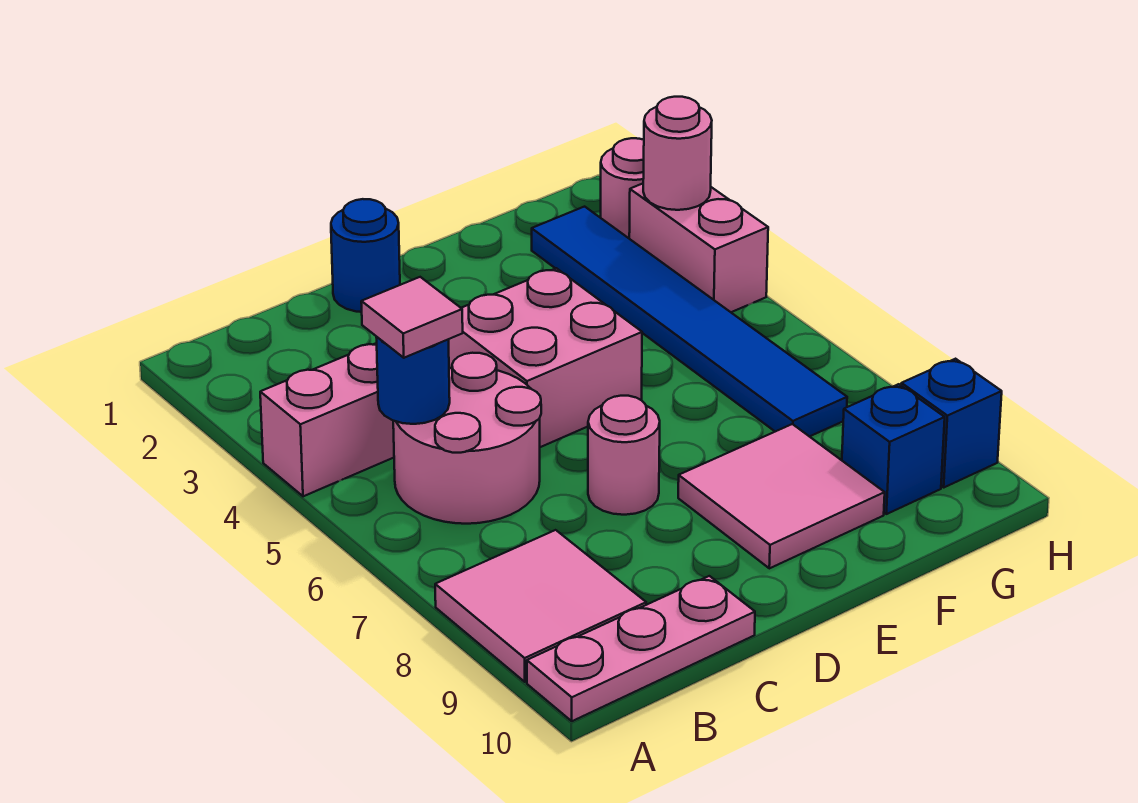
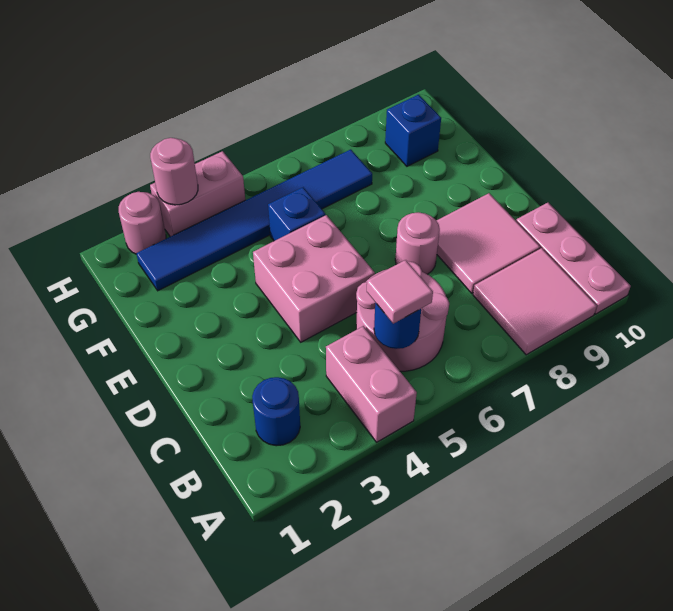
blue round brick D1 level 1 -> blue round brick B2 level 1
pink tile E8:F9 level 1 -> pink tile C8:D9 level 1
blue brick H9 level 1 -> blue brick F5 level 1

